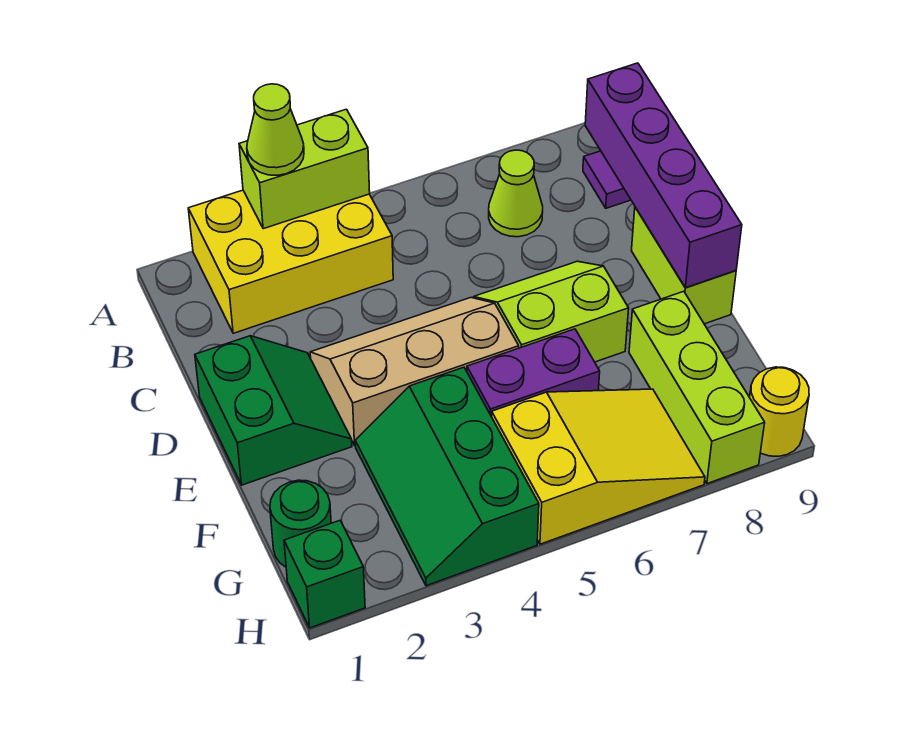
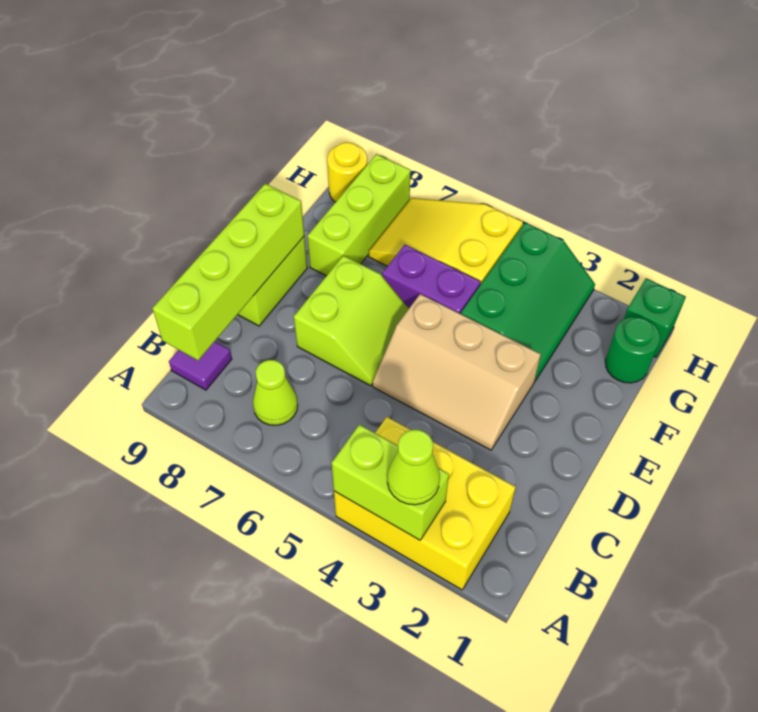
purple brick B9:E9 level 2 -> lime brick B9:E9 level 2
green slope D1:E2 level 1 top 1 -> none
lime slope D6:E7 level 1 top E -> lime slope D6:E7 level 1 top 7

